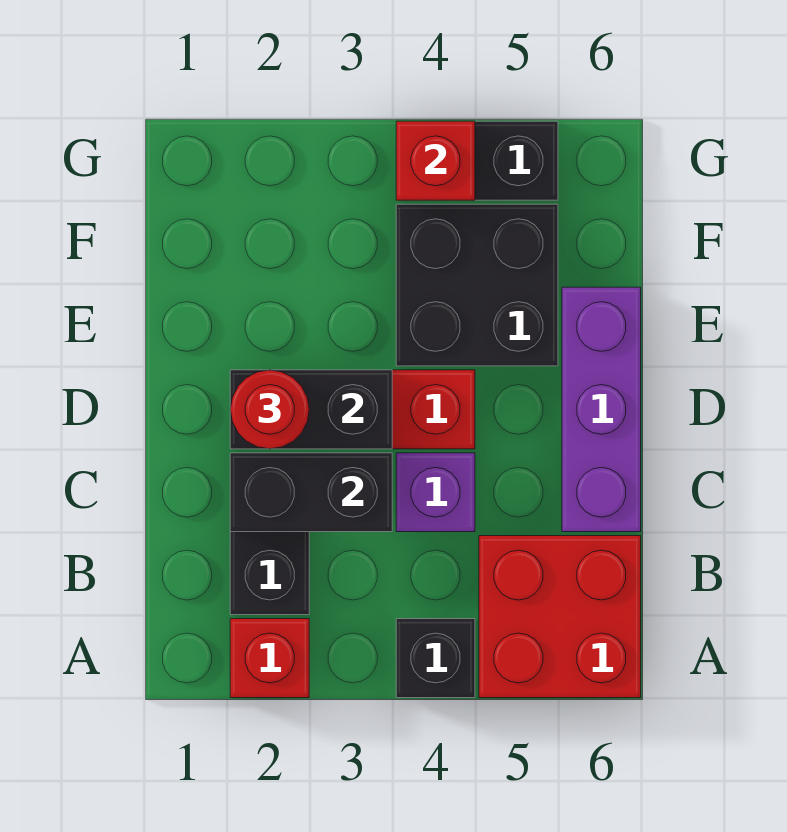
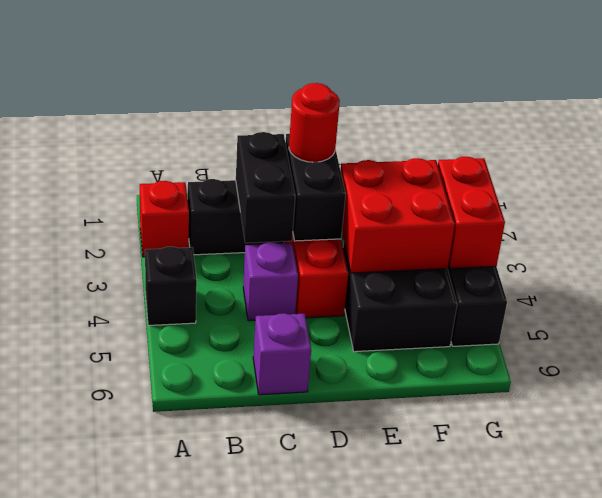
red brick A5:B6 level 1 -> red brick E3:F4 level 2
purple brick C6:E6 level 1 -> purple brick C6 level 1
red brick G4 level 2 -> red brick G3:G4 level 2

